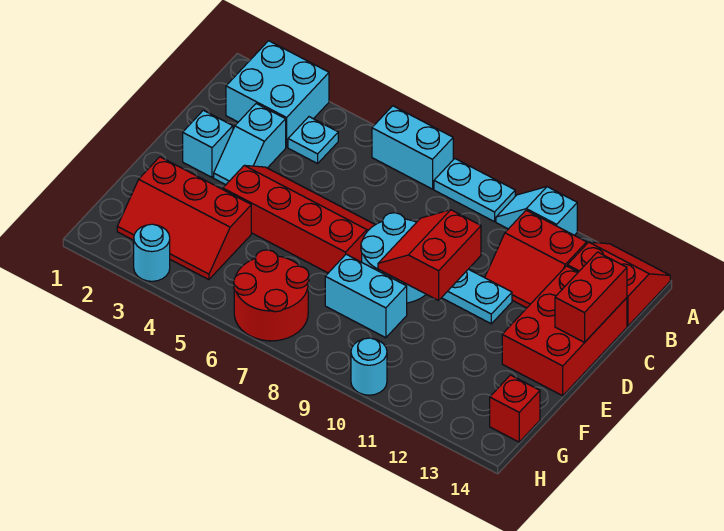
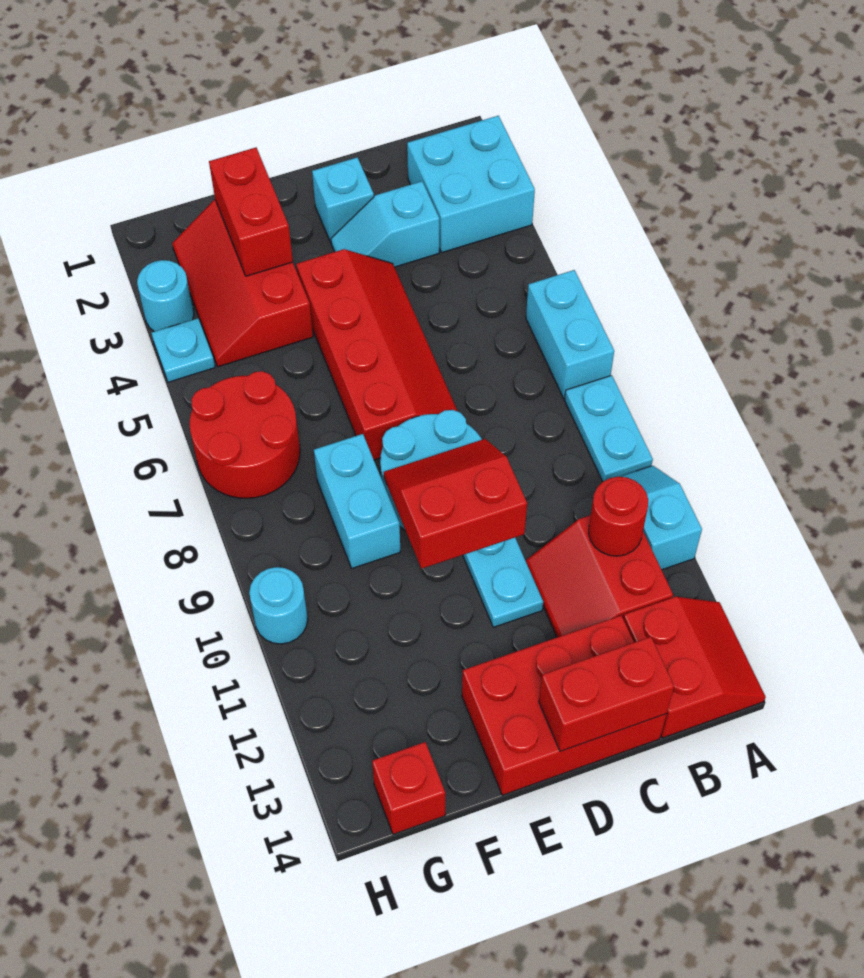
cyan plate B4 level 1 -> cyan plate H4 level 1
none -> red round brick B11 level 2
none -> red brick F2:F3 level 2

